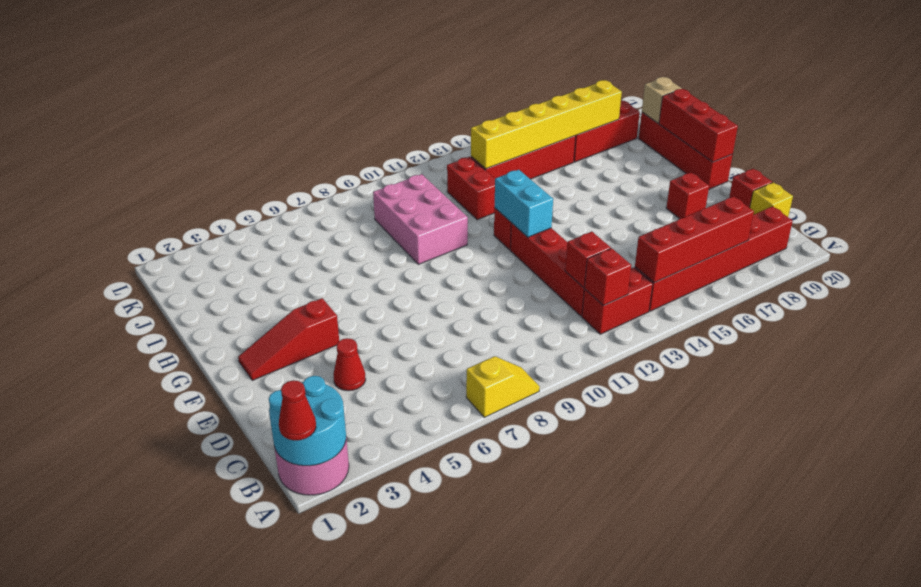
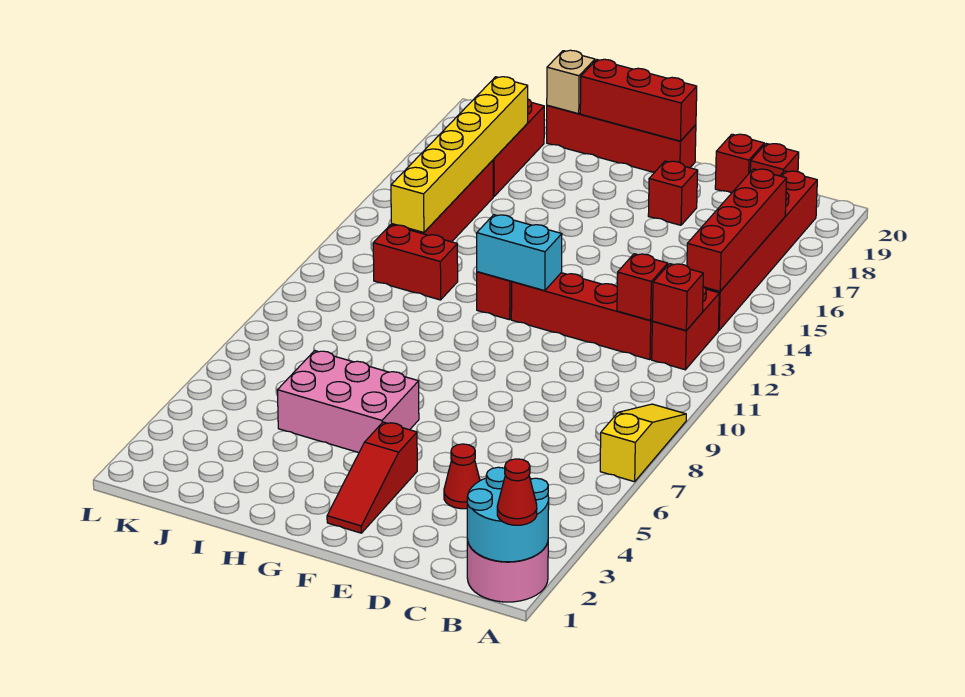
yellow slope A7:A8 level 1 top 7 -> yellow slope A7:A9 level 1 top 7
yellow brick C20 level 1 -> red brick C20 level 1
pink brick H9:J10 level 1 -> pink brick G5:I6 level 1

